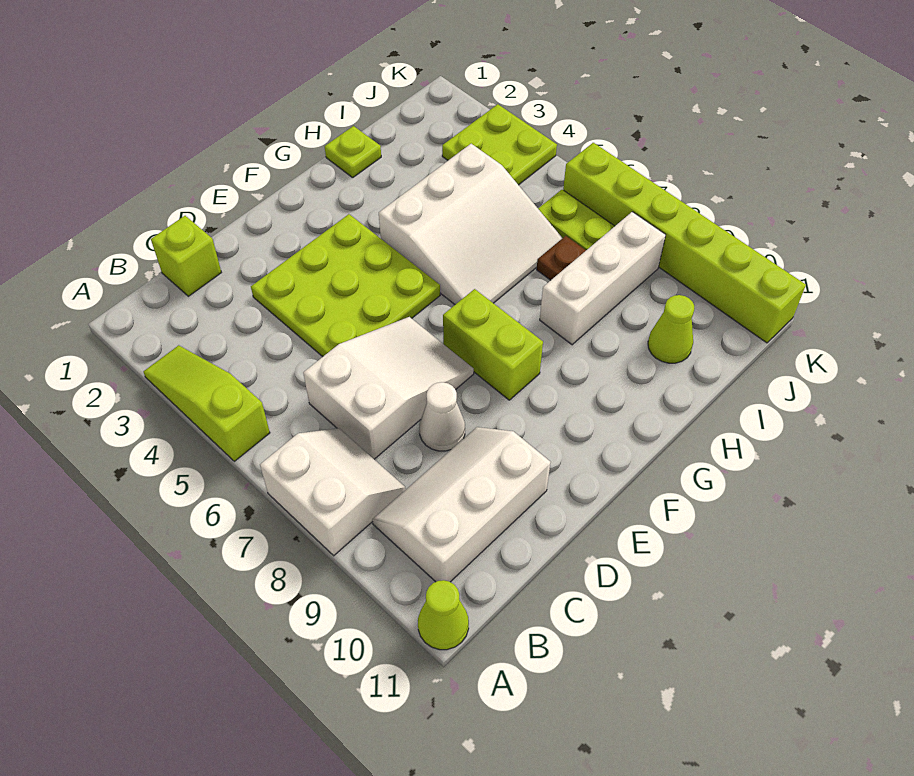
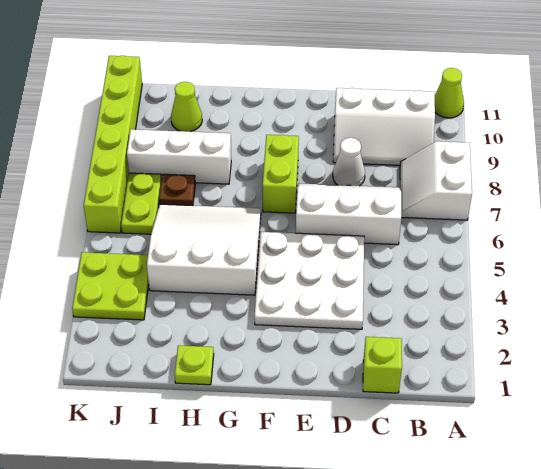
lime slope A3:A5 level 1 top 5 -> none
white slope C6:E7 level 1 top C -> white slope C6:E7 level 1 top 6
lime plate D3:F5 level 1 -> white plate D3:F5 level 1

